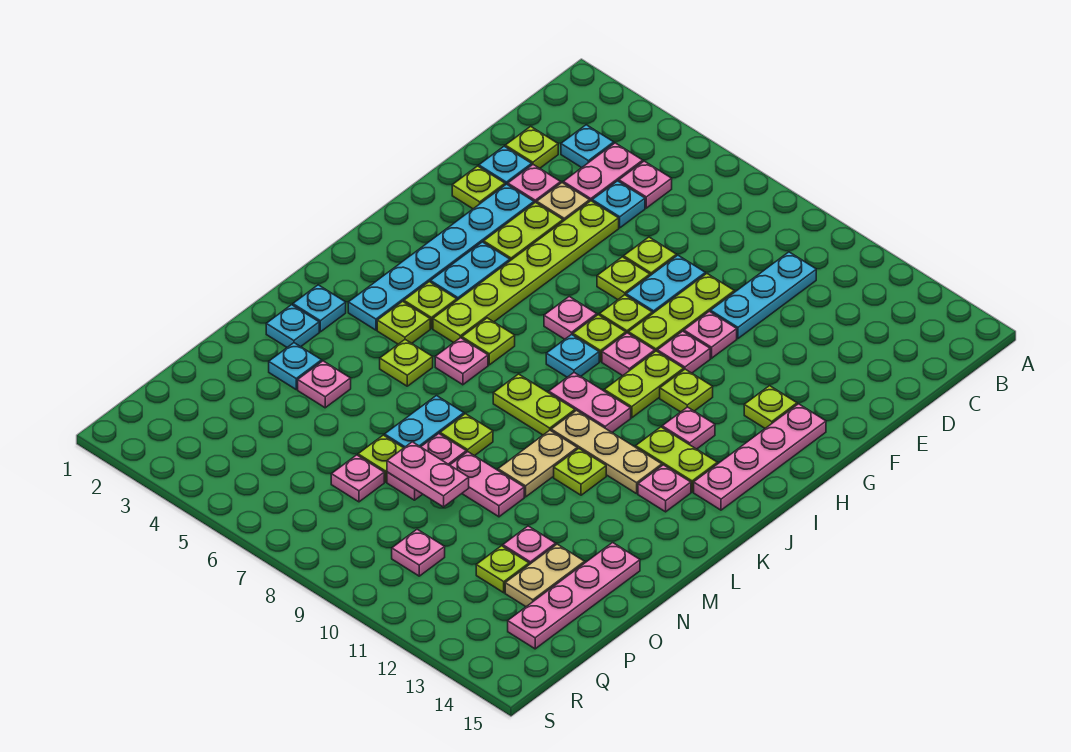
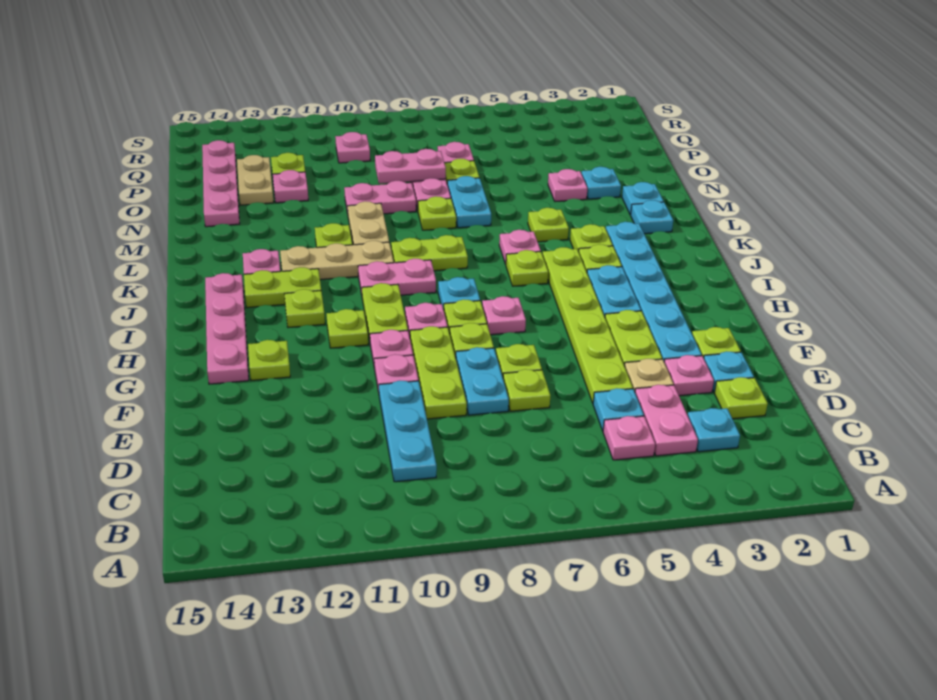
pink plate I12 level 1 -> lime plate I12 level 1

